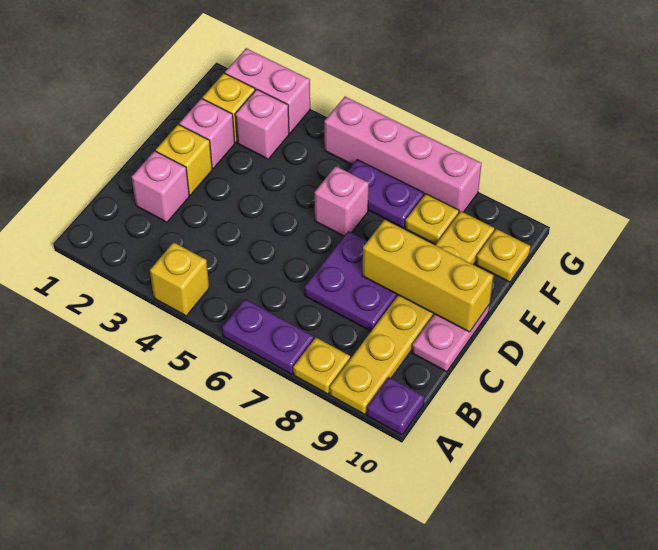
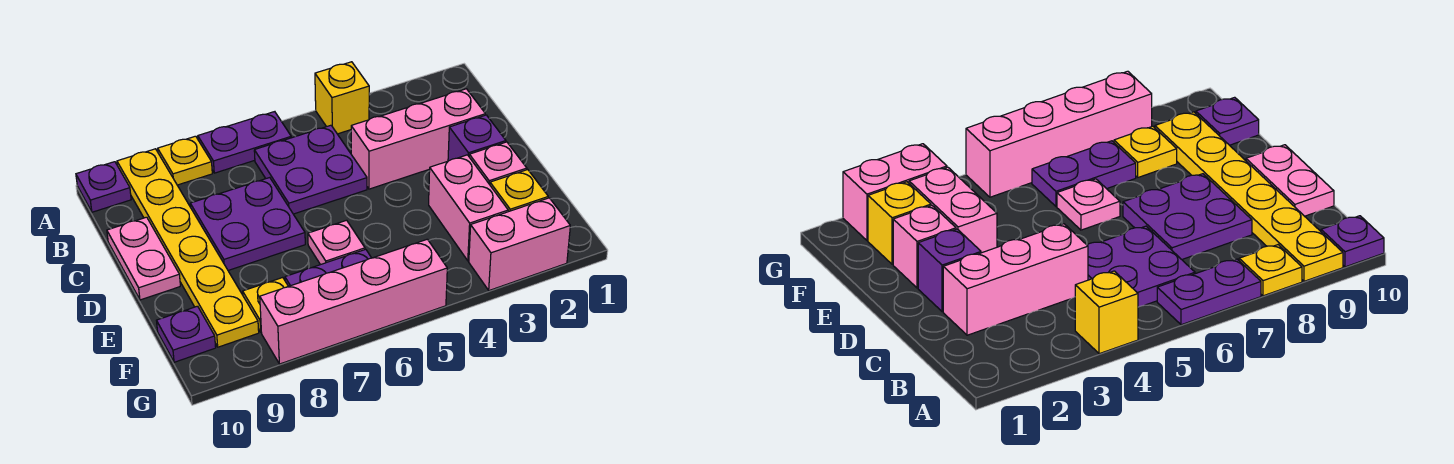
none -> purple plate B5:C6 level 1
pink brick C2 level 1 -> pink brick C2:C4 level 1
yellow brick D2 level 1 -> purple brick D2 level 1
yellow brick D8:D10 level 2 -> none
pink brick E6 level 1 -> pink plate E6 level 1
pink brick F3 level 1 -> pink brick E3:F3 level 1
yellow plate F10 level 1 -> purple plate F10 level 1

